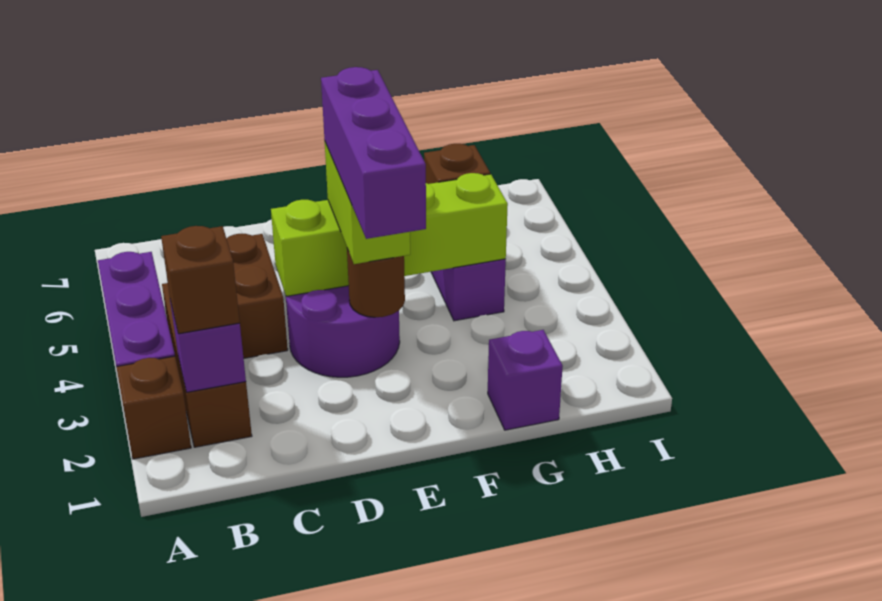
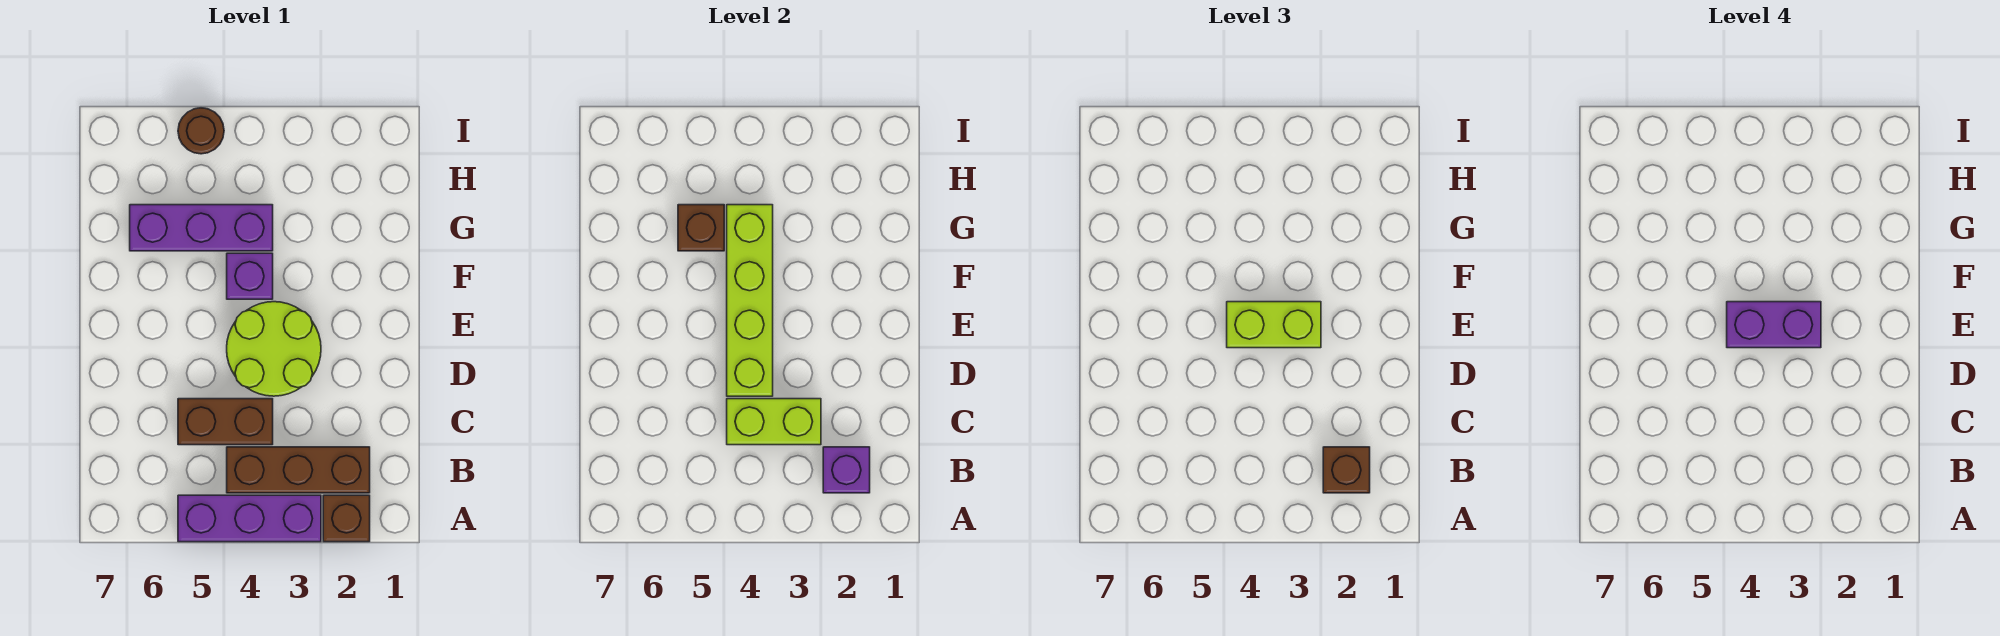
none -> lime brick C3:C4 level 2
purple round brick D3:E4 level 1 -> lime round brick D3:E4 level 1
purple brick E2:E4 level 4 -> purple brick E3:E4 level 4
brown round brick E3 level 2 -> brown round brick I5 level 1
purple brick G1 level 1 -> purple brick F4 level 1

